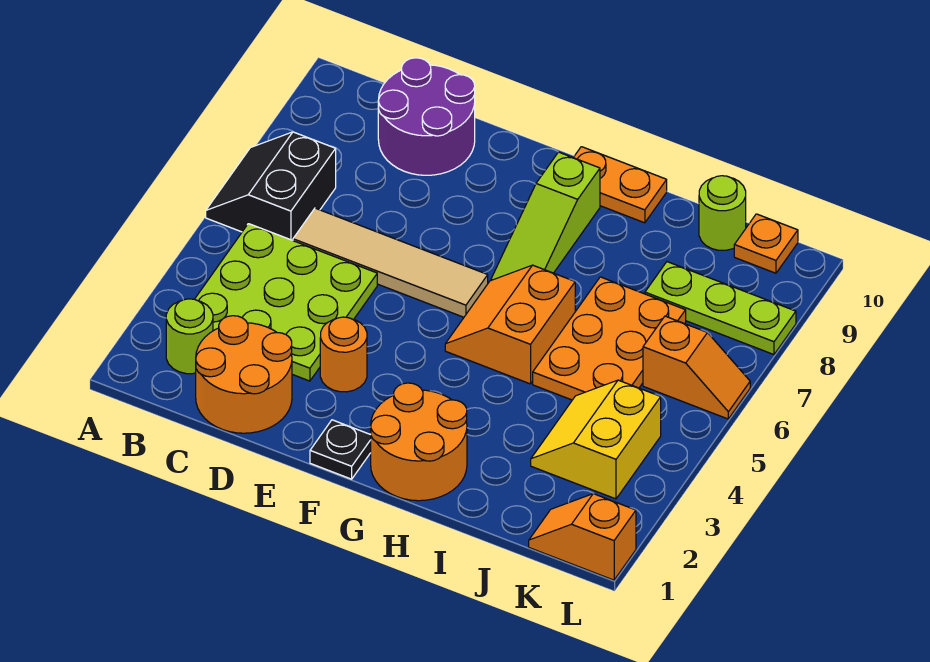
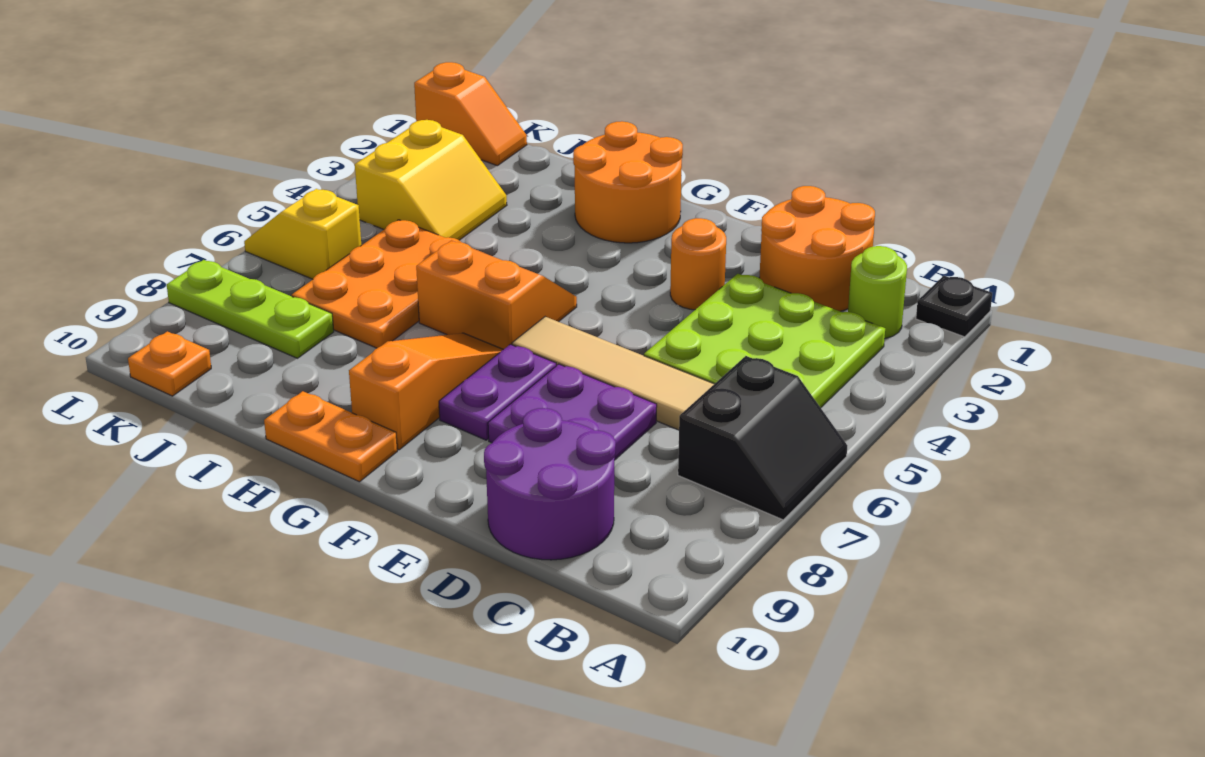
none -> purple plate D7:E8 level 1
black plate F1 level 1 -> black plate A1 level 1
none -> purple plate F7:F8 level 1
orange slope G5:H6 level 1 top H -> orange slope G5:H6 level 1 top 6
lime slope G7:G9 level 1 top 9 -> orange slope G7:G9 level 1 top 9
lime round brick J10 level 1 -> none
orange slope K6:L6 level 1 top K -> yellow slope K6:L6 level 1 top K

